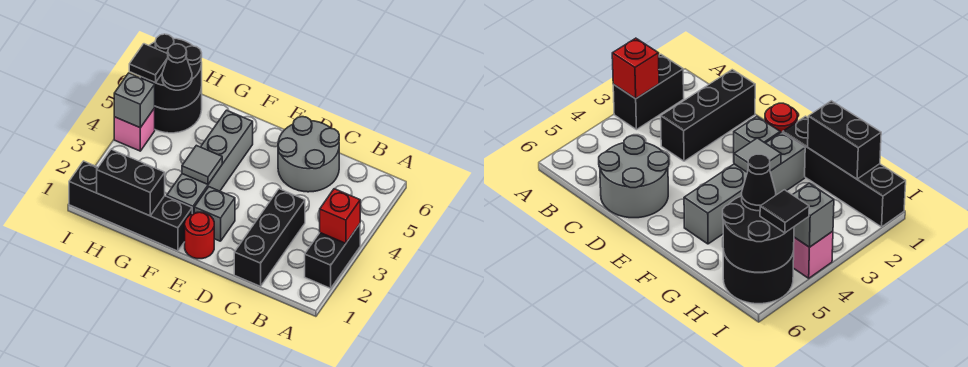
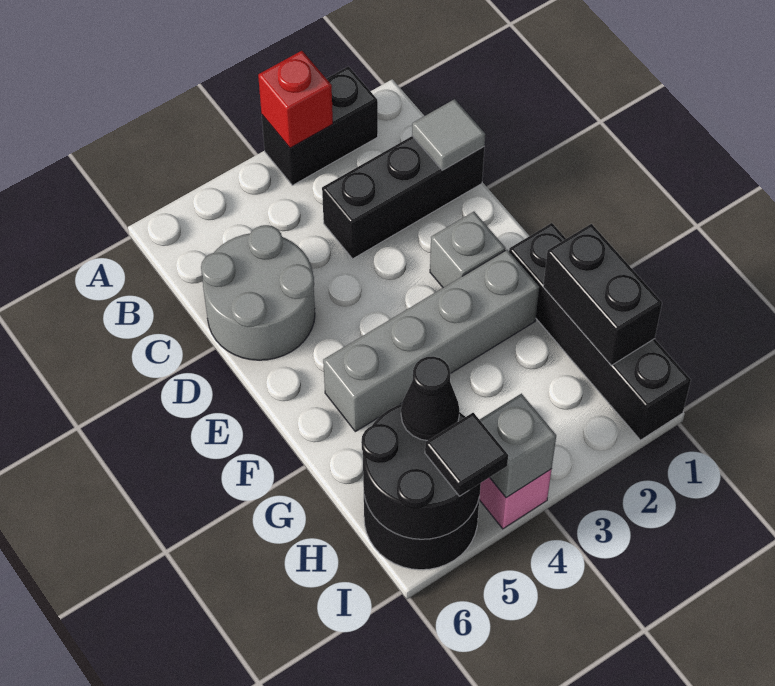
red round brick E1 level 1 -> none
grey tile F3 level 2 -> grey tile C1 level 2

